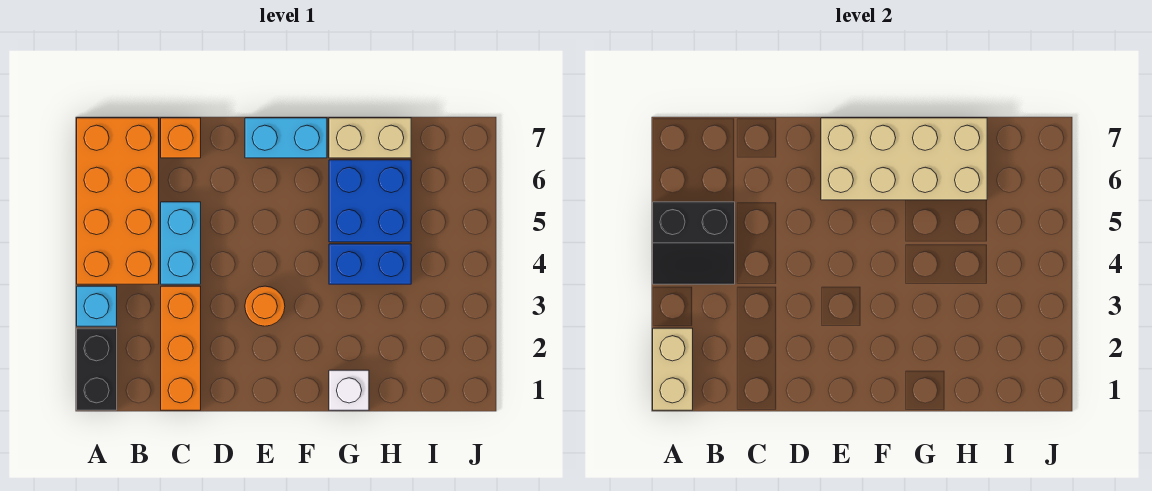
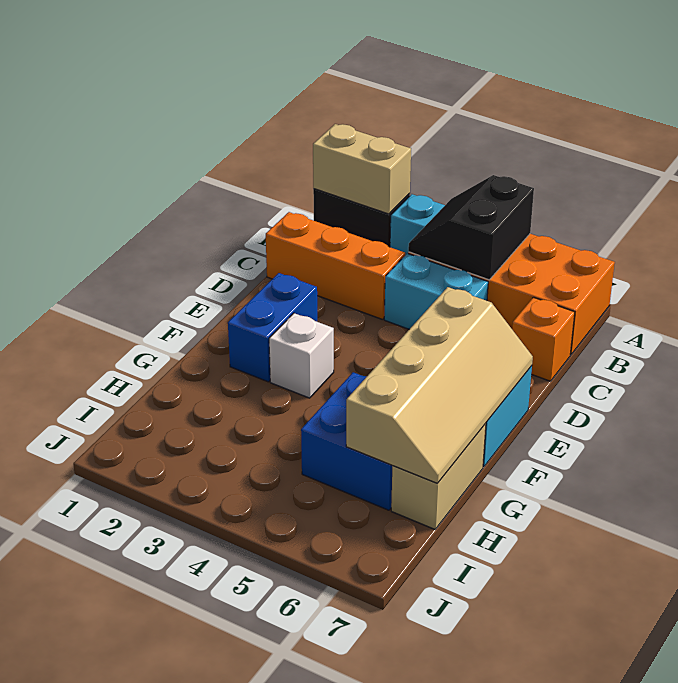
orange round brick E3 level 1 -> none
tan brick E6:H7 level 2 -> tan slope E6:H7 level 2 top 6
white brick G1 level 1 -> white brick F3 level 1
blue brick G4:H4 level 1 -> blue brick E2:F2 level 1

